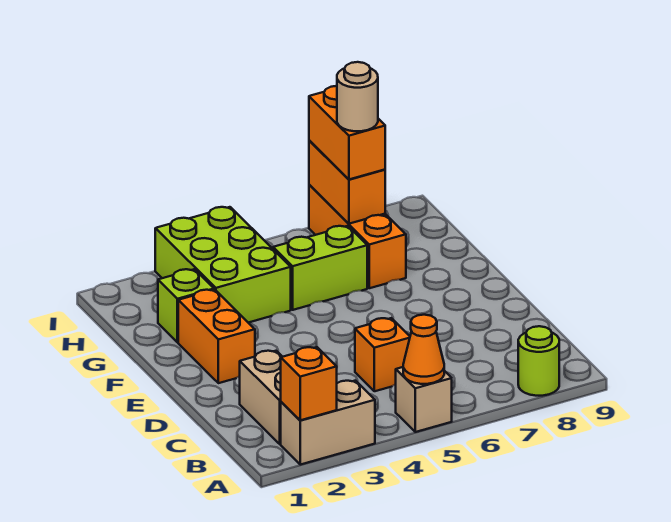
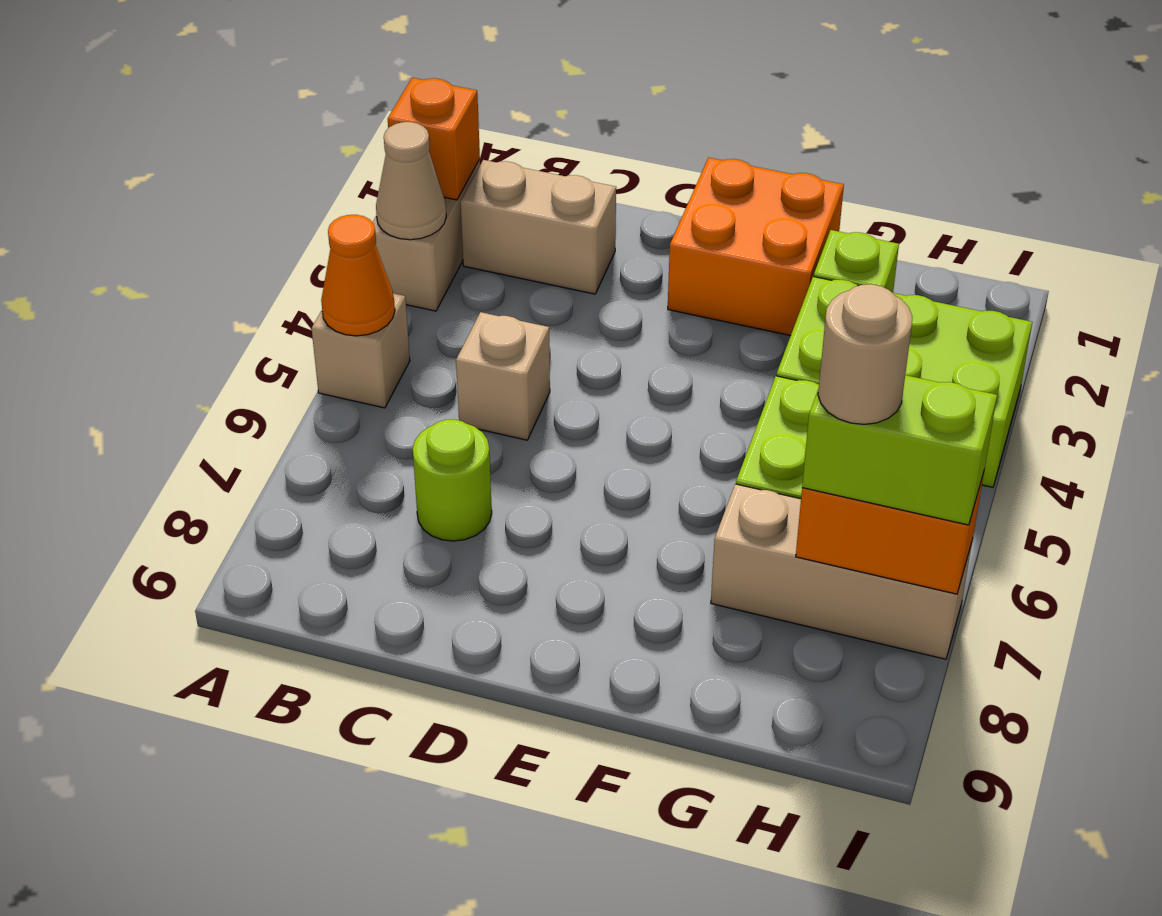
none -> tan cone A3 level 2
lime round brick A8 level 1 -> lime round brick C7 level 1
orange brick C5 level 1 -> tan brick C5 level 1
orange brick E2:F2 level 1 -> orange brick E1:F2 level 1
orange brick G7:I7 level 1 -> tan brick G7:I7 level 1
orange brick H7:I7 level 3 -> lime brick H7:I7 level 3

